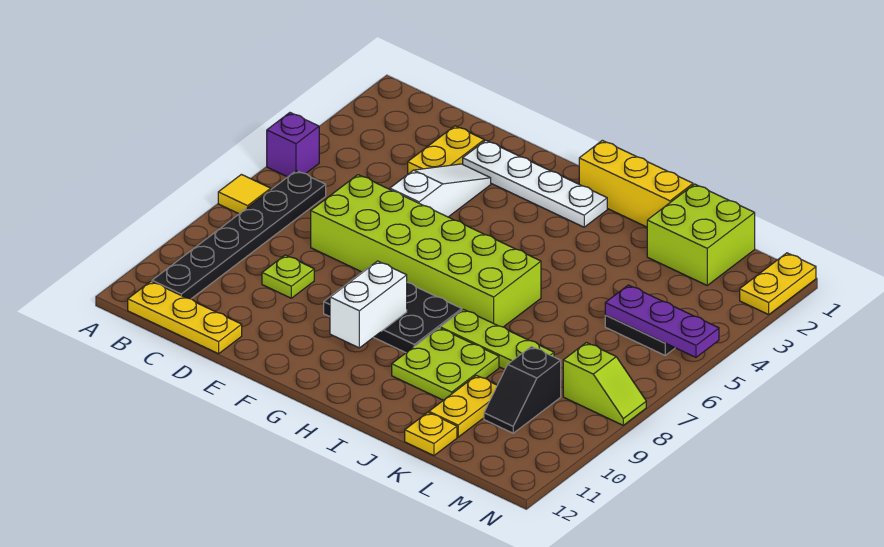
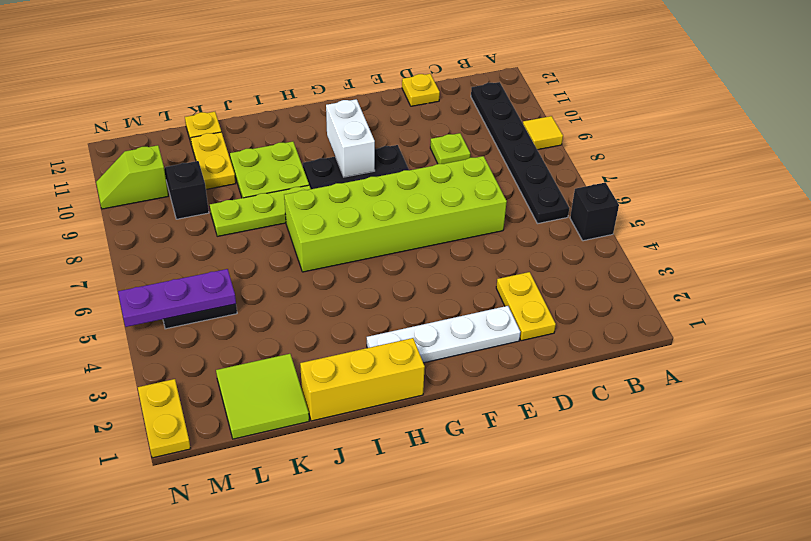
purple brick A5 level 1 -> black brick A5 level 1
yellow tile A7 level 1 -> yellow tile A9 level 1
yellow plate B12:D12 level 1 -> yellow plate D12 level 1
white slope E3:E5 level 1 top 5 -> none
lime brick K1:L2 level 1 -> lime tile K1:L2 level 1
lime slope M8:N8 level 1 top M -> lime slope M10:N10 level 1 top M

